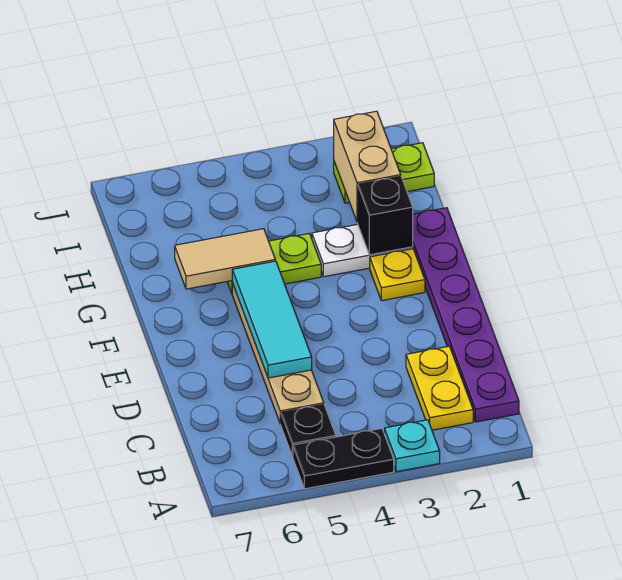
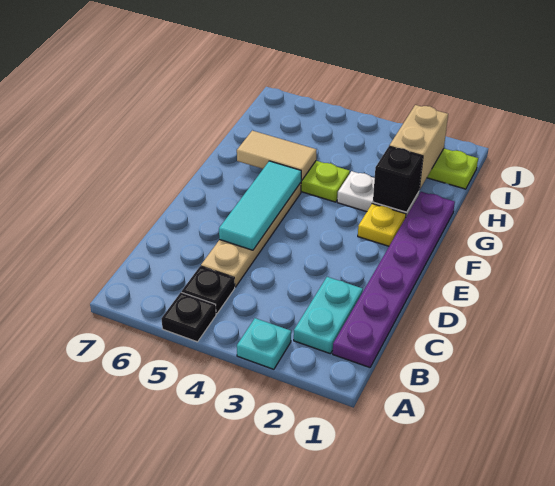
black plate A4:A5 level 1 -> black plate A5 level 1
yellow plate B2:C2 level 1 -> cyan plate B2:C2 level 1

